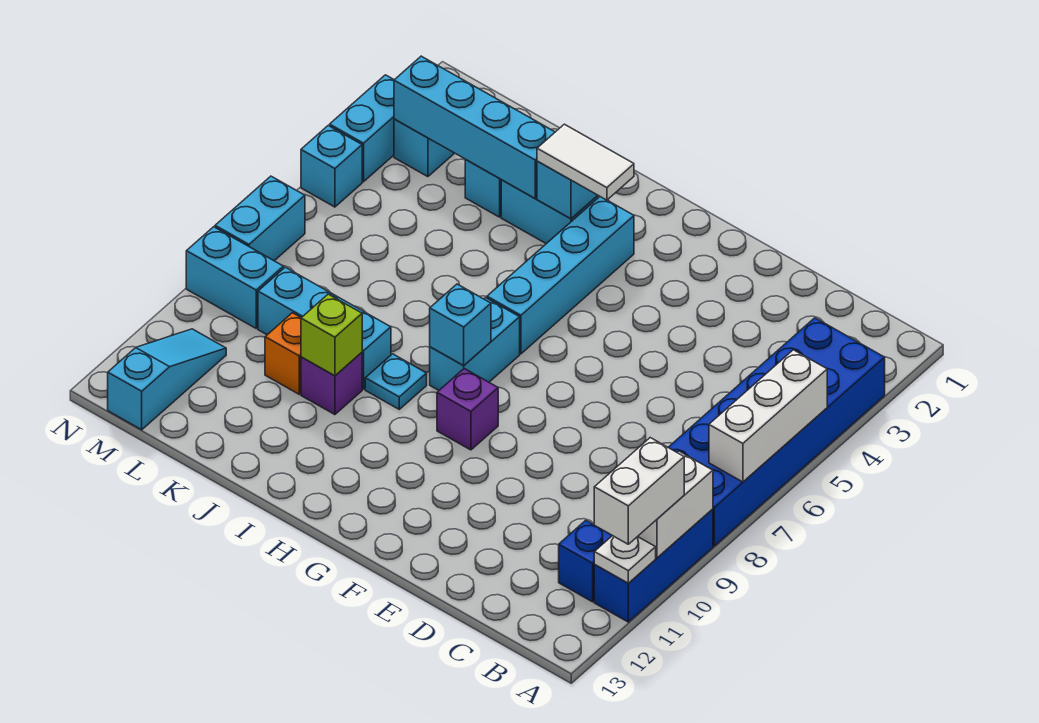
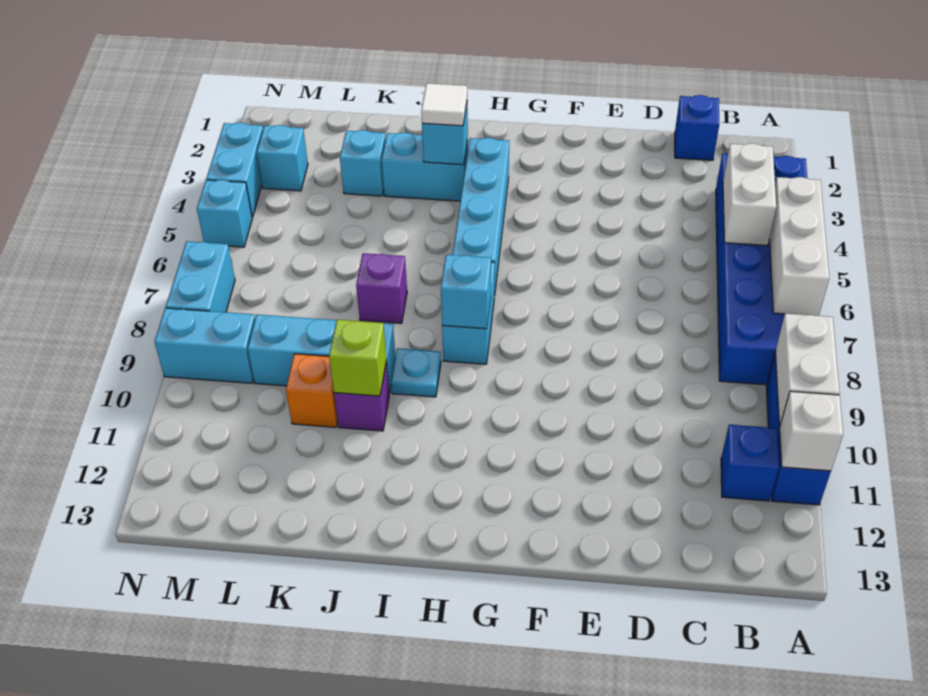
white brick A10:A11 level 3 -> white brick B4:B5 level 2
white plate A11 level 2 -> white brick A11 level 2
none -> blue brick C1 level 1
purple brick G9 level 1 -> purple brick J7 level 1
white tile H3:I3 level 3 -> white tile I3 level 3
cyan brick J3:M3 level 2 -> none
cyan slope M11:M13 level 1 top 13 -> none

